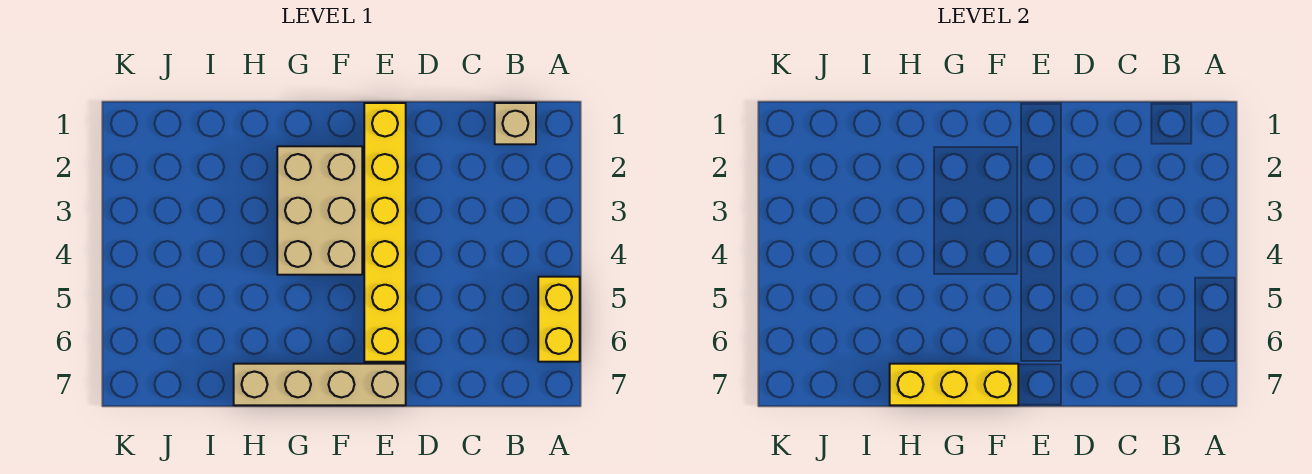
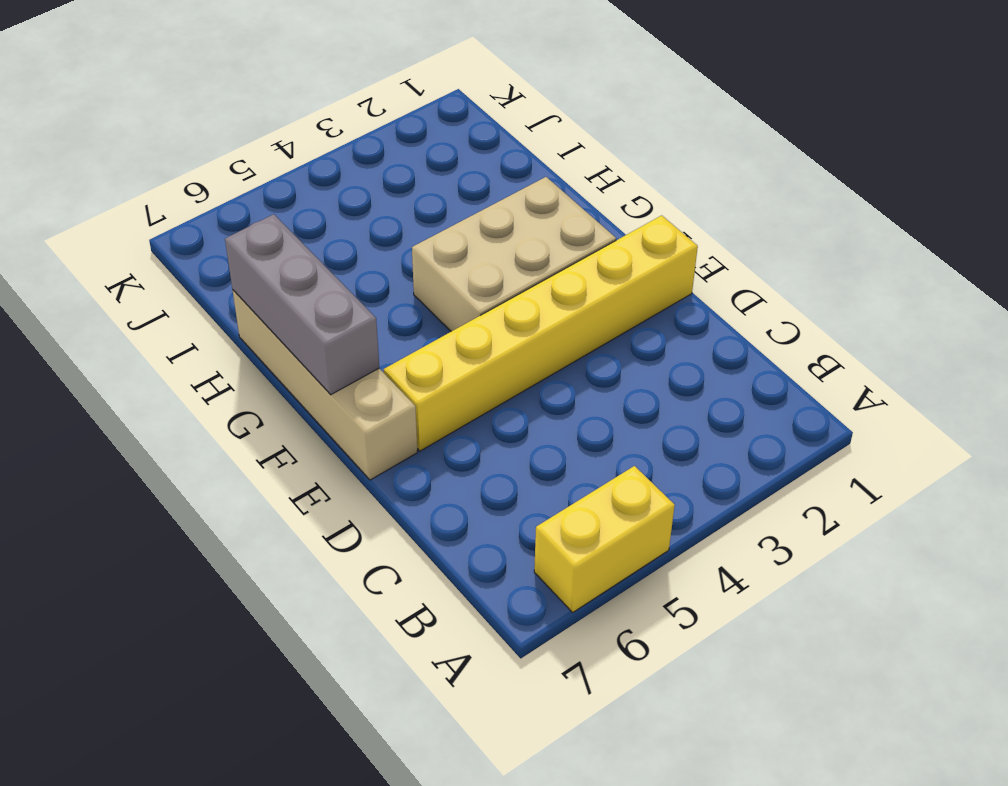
tan brick B1 level 1 -> none
yellow brick F7:H7 level 2 -> grey brick F7:H7 level 2

